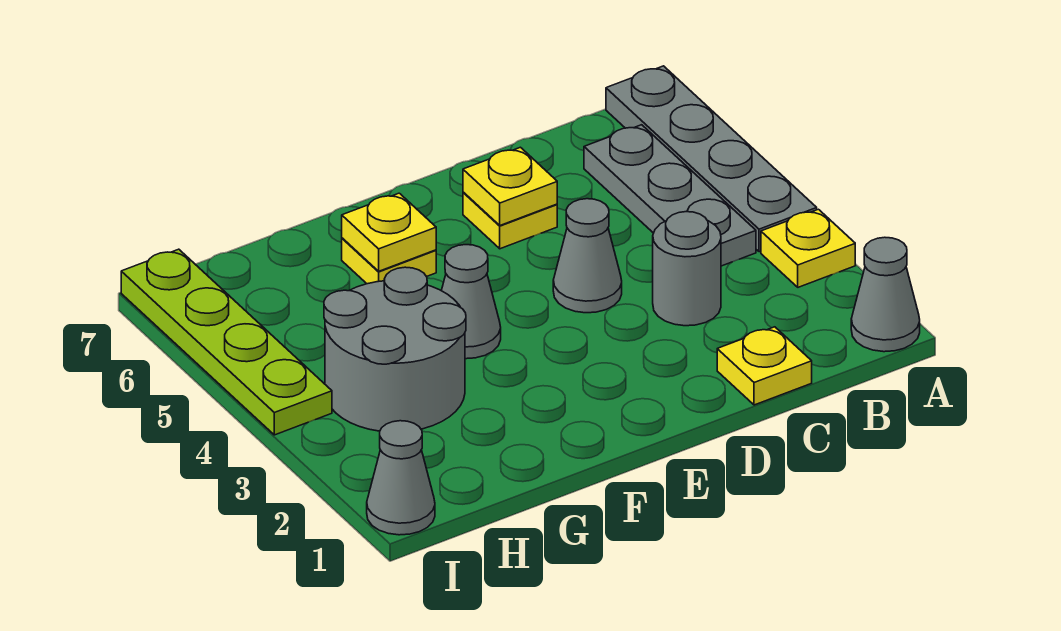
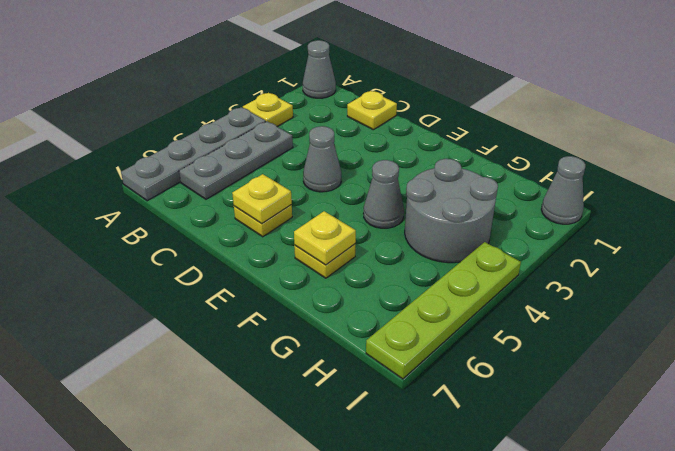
grey round brick C3 level 1 -> none

